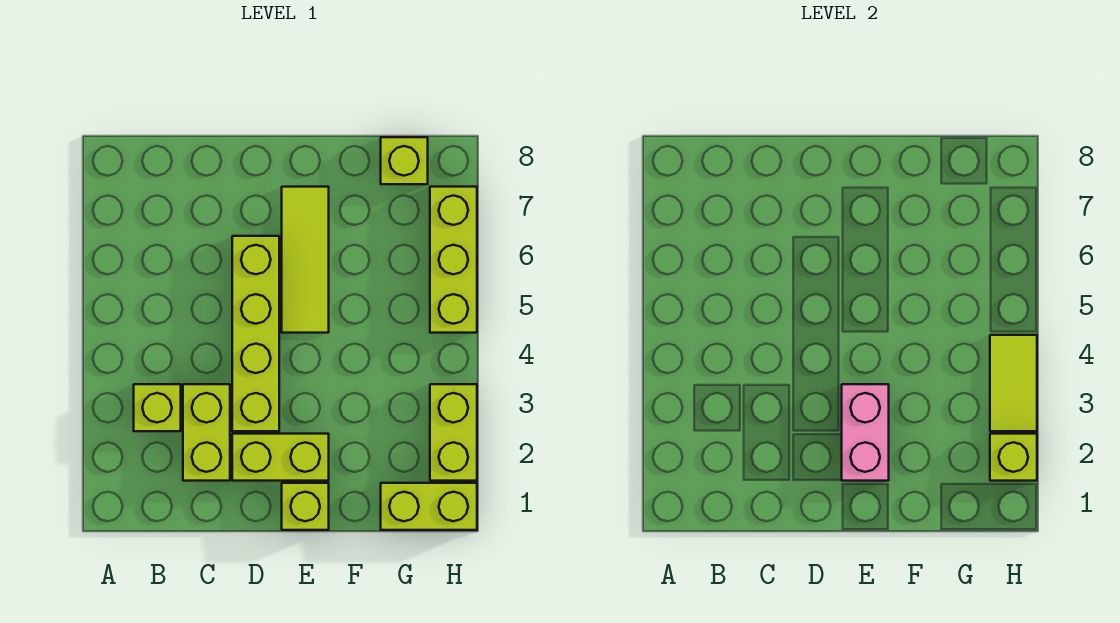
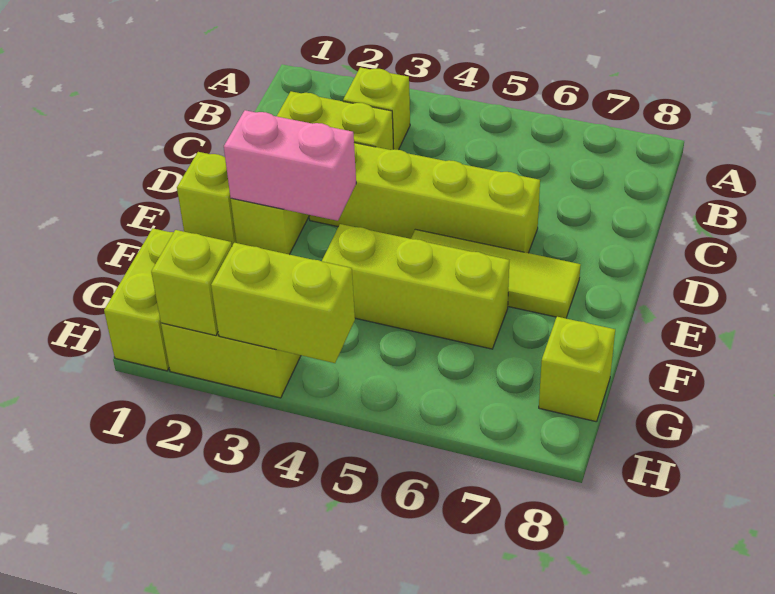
lime tile H3:H4 level 2 -> lime brick H3:H4 level 2
lime brick H5:H7 level 1 -> lime brick F4:F6 level 1

